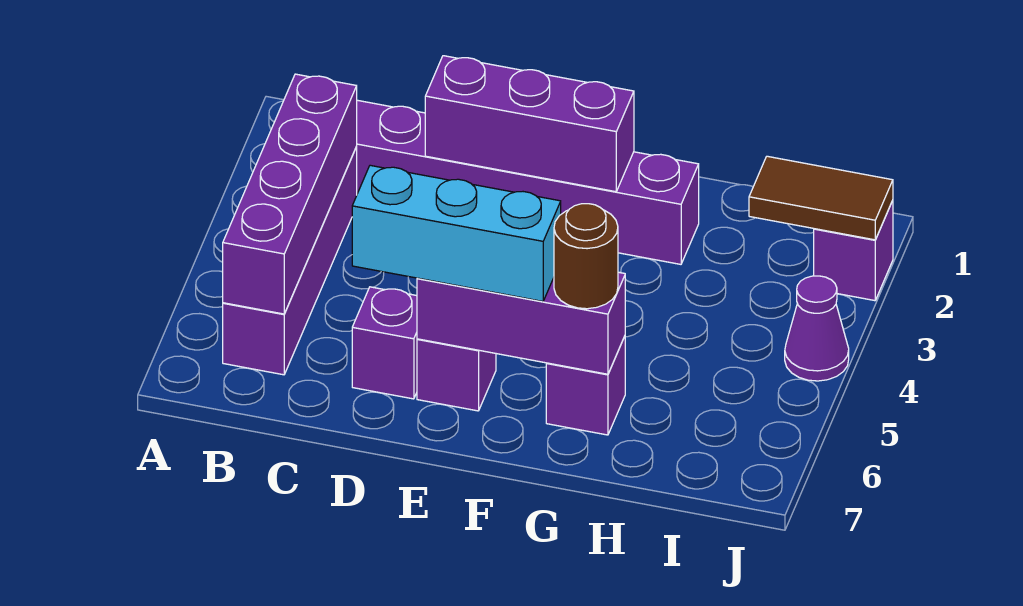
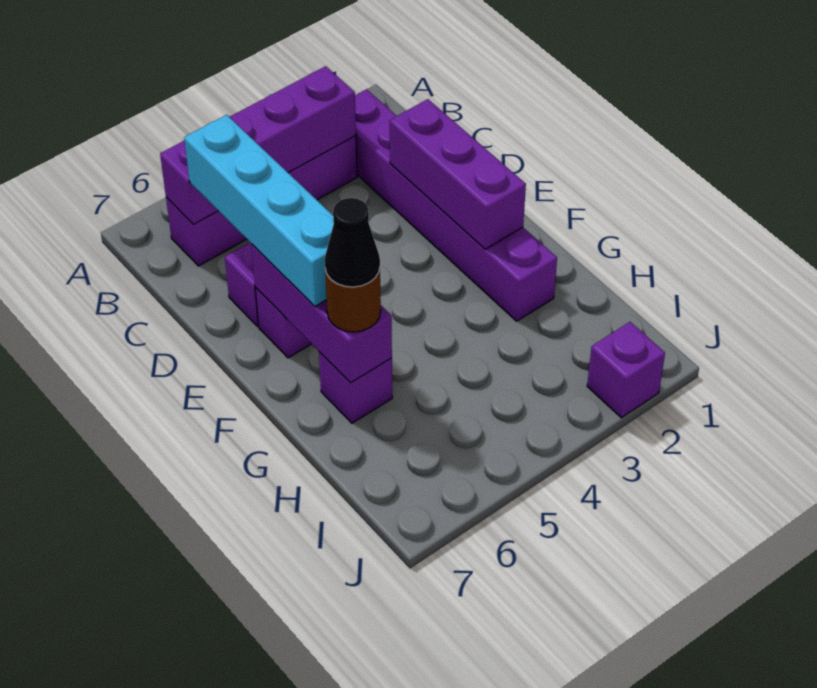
cyan brick D6:F6 level 3 -> cyan brick C6:F6 level 3
none -> black cone G6 level 4
brown tile I2:J2 level 2 -> none
purple cone J4 level 1 -> none

